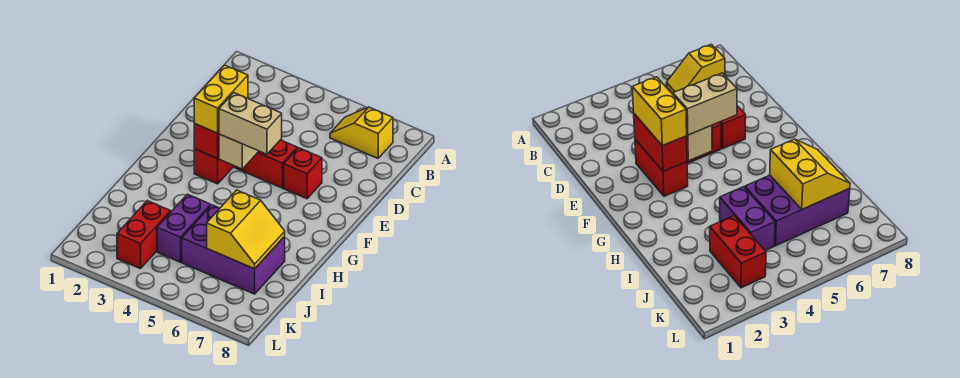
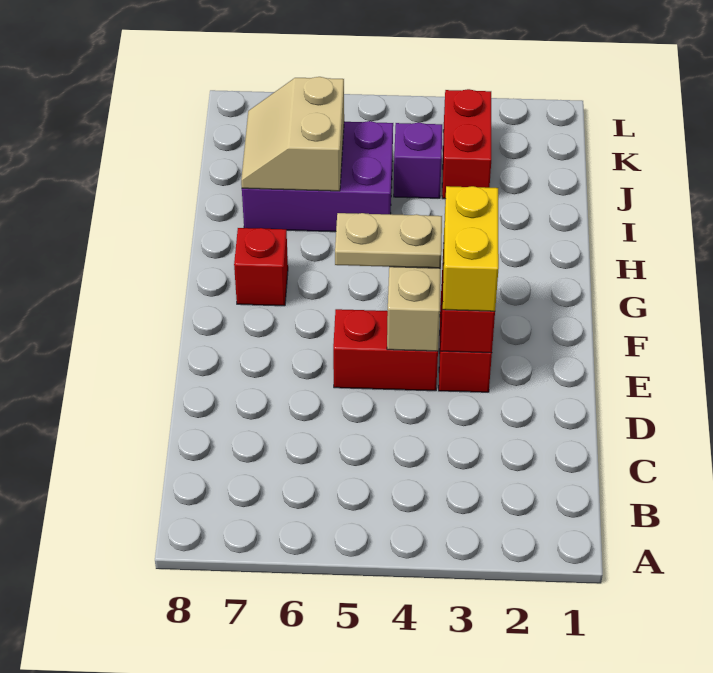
yellow slope B6:B7 level 1 top 7 -> none
red brick E6 level 1 -> red brick G7 level 1
tan brick F4:F5 level 3 -> tan plate F4:F5 level 3
purple brick I4:J4 level 1 -> purple brick J4 level 1
yellow slope I6:J7 level 2 top 6 -> tan slope I6:J7 level 2 top 6

